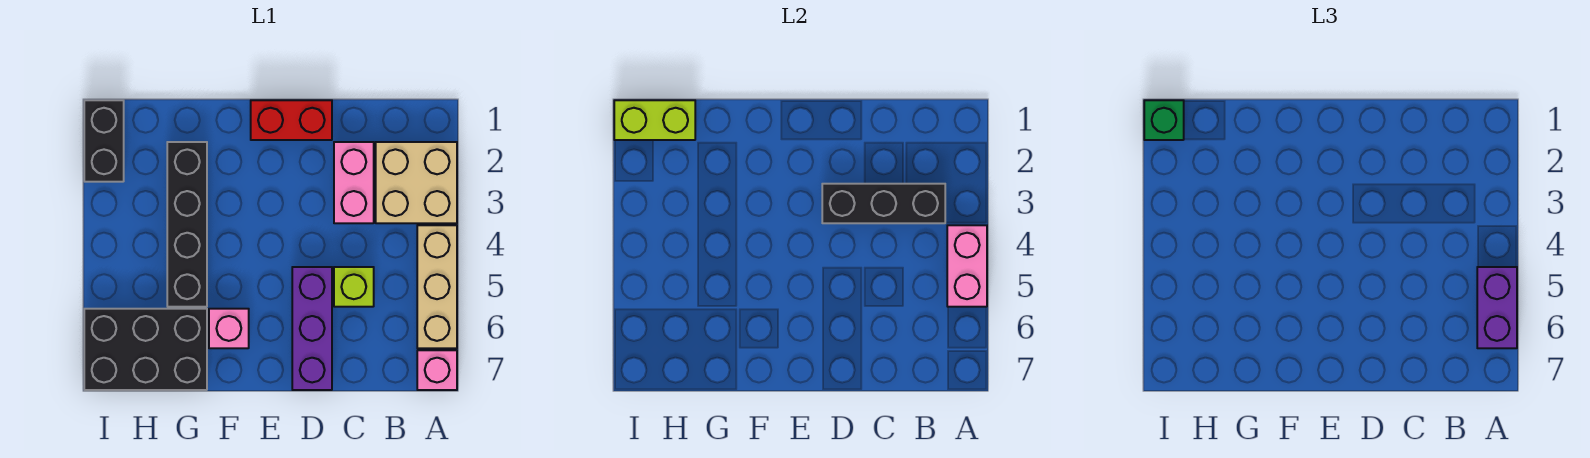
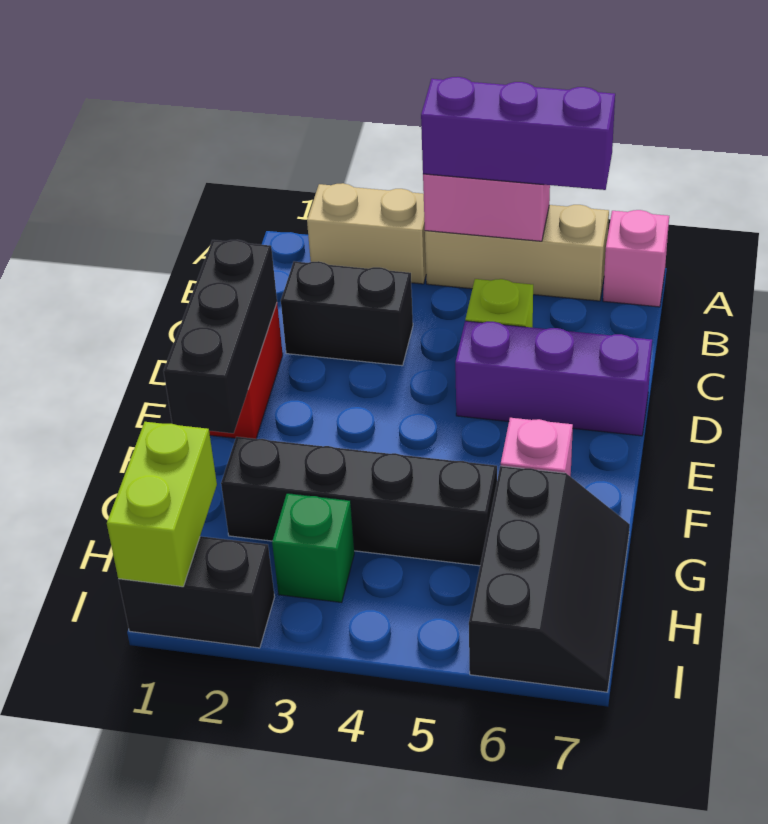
tan brick A2:B3 level 1 -> tan brick A2:A3 level 1
purple brick A5:A6 level 3 -> purple brick A4:A6 level 3
black brick B3:D3 level 2 -> black brick D1:F1 level 2
pink brick C2:C3 level 1 -> black brick C2:C3 level 1
black brick G6:I7 level 1 -> black slope G6:I7 level 1 top 6
green brick I1 level 3 -> green brick H3 level 1

